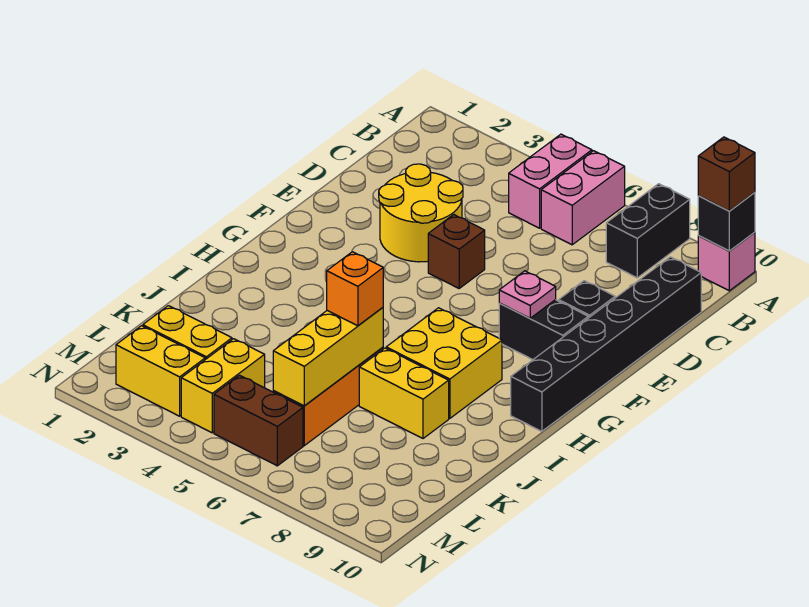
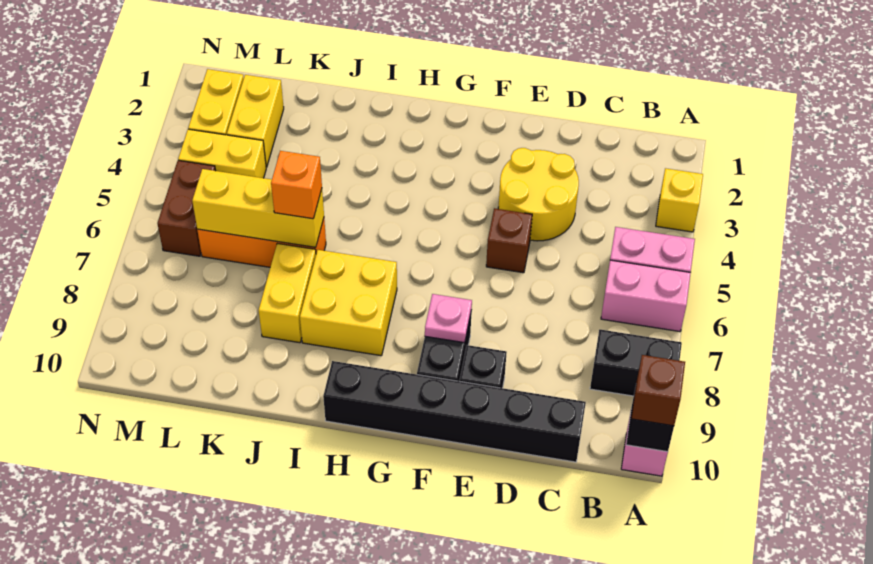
none -> yellow brick A3 level 1

